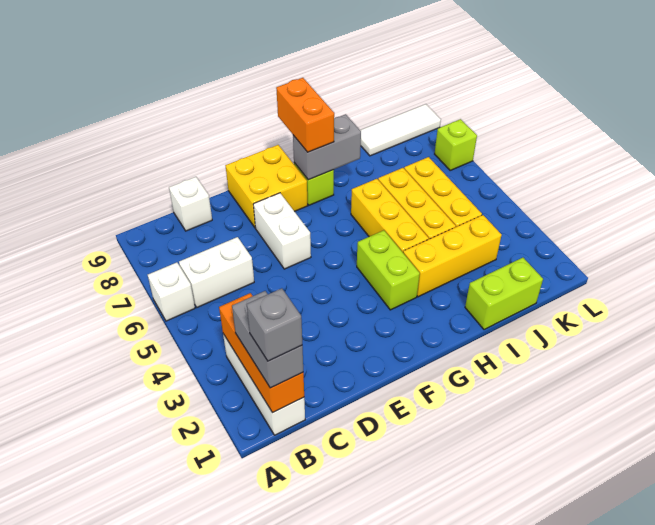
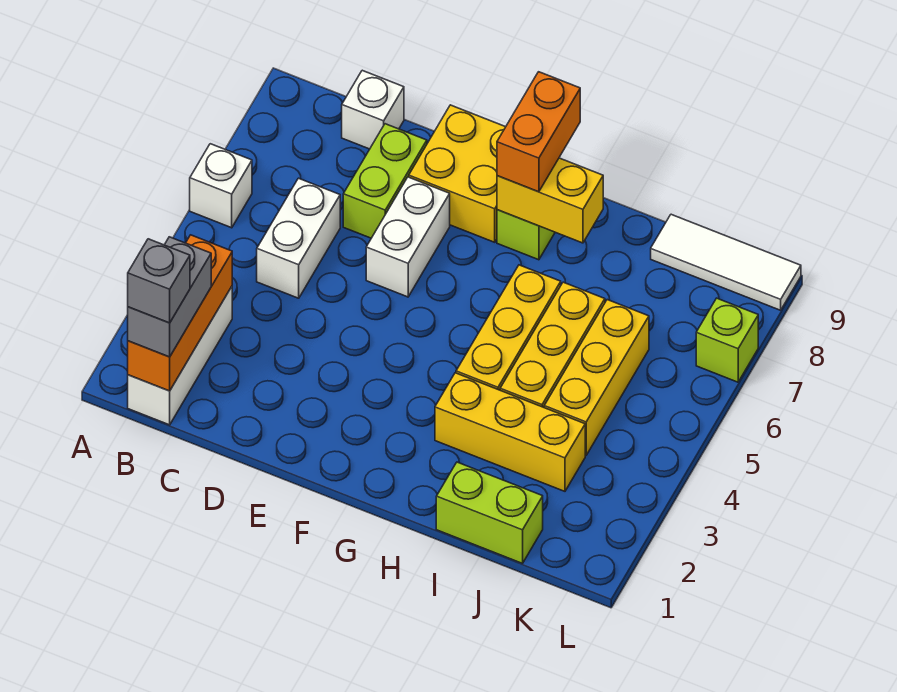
white brick B6:C6 level 1 -> white brick C5:C6 level 1
lime brick G3:G4 level 1 -> lime brick D7:D8 level 1
grey brick G8:H8 level 2 -> yellow brick G8:H8 level 2

